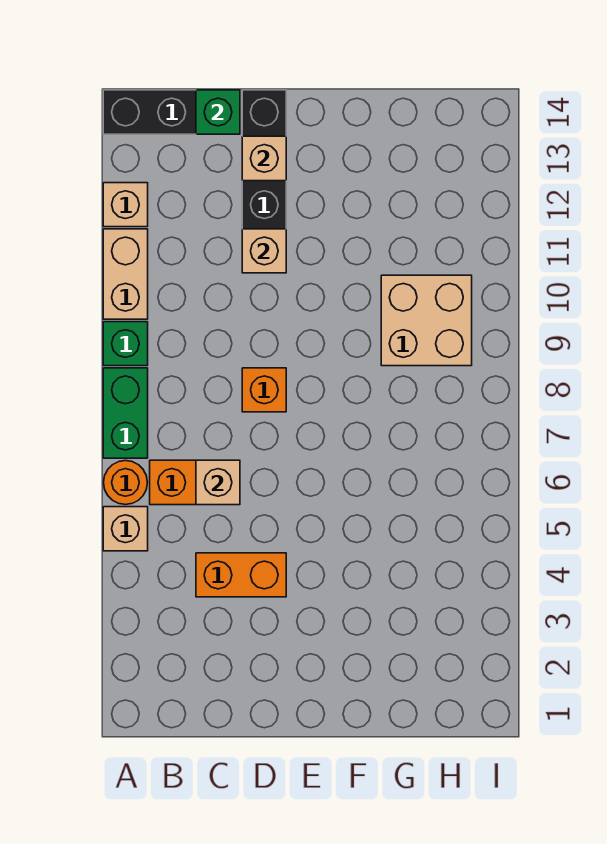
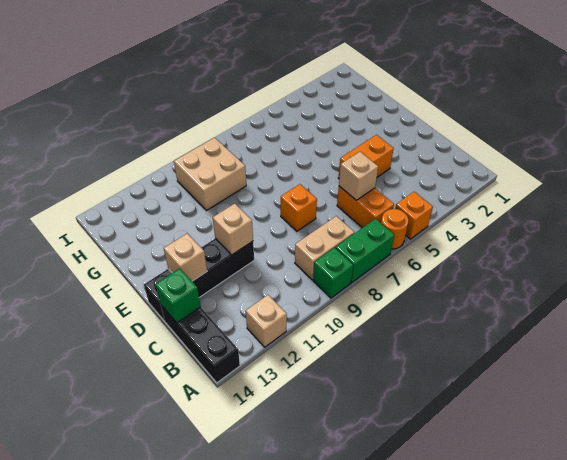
tan brick A5 level 1 -> orange brick A5 level 1
tan brick A10:A11 level 1 -> tan brick B8:B9 level 1
orange brick C4:D4 level 1 -> orange brick D4:D5 level 1

